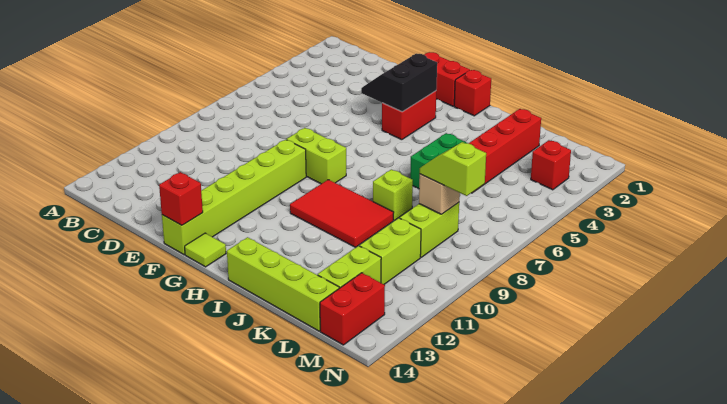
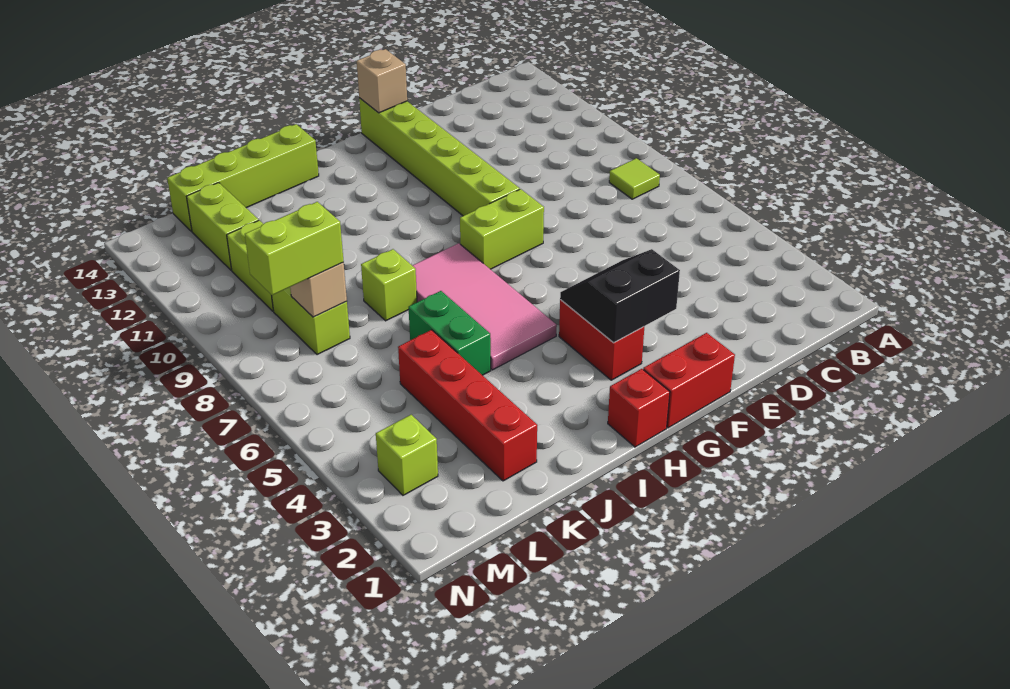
black slope F3:G4 level 2 top G -> black slope F3:G4 level 2 top 3
red brick F14 level 2 -> tan brick F14 level 2
lime tile G14 level 1 -> lime tile B8 level 1
none -> pink tile H5:I8 level 1
red tile H9:J10 level 1 -> none
lime slope L8:M8 level 3 top M -> lime brick L8:M8 level 3
red brick M3 level 1 -> lime brick M3 level 1
red brick M13:M14 level 1 -> none

